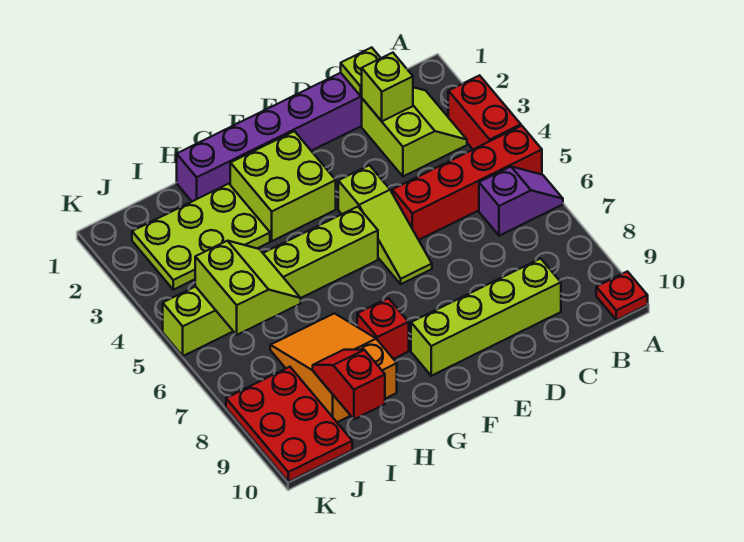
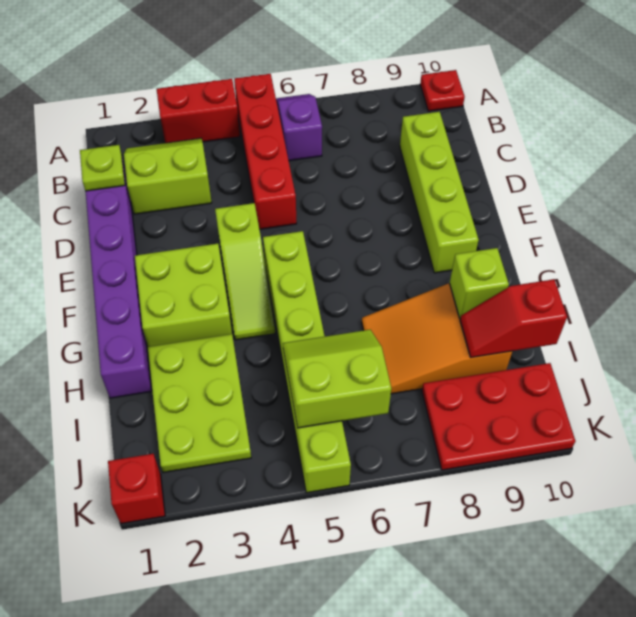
lime brick C2 level 2 -> lime brick H9 level 2
lime slope E4:E6 level 1 top 4 -> lime slope E4:G4 level 1 top E
red brick G8 level 1 -> red brick K1 level 1

